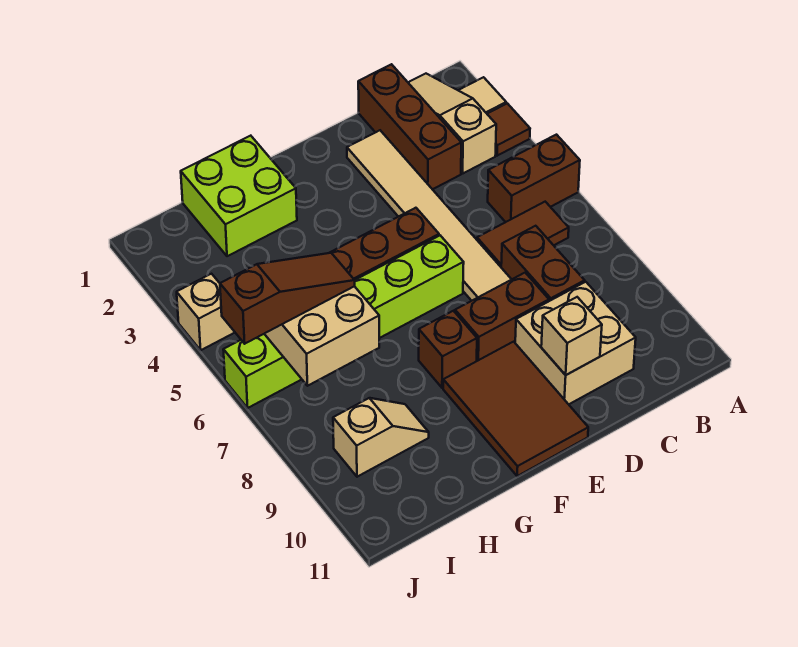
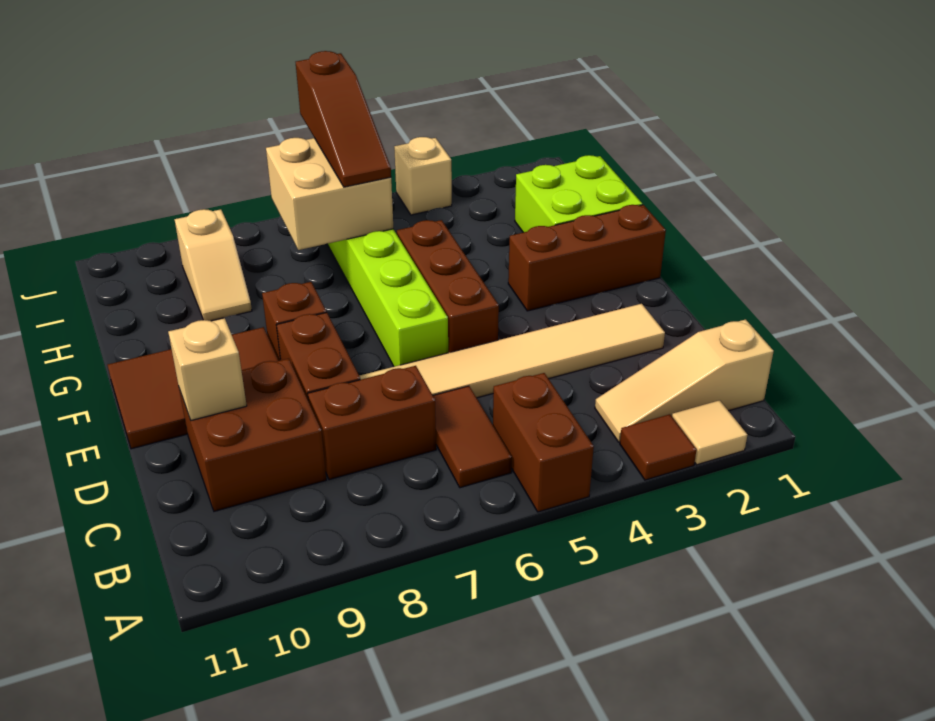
tan slope B1:B3 level 1 top 3 -> tan slope B1:B3 level 1 top 1
brown brick C1:C3 level 1 -> brown brick F1:F3 level 1
tan brick C9:D10 level 1 -> brown brick C9:D10 level 1

